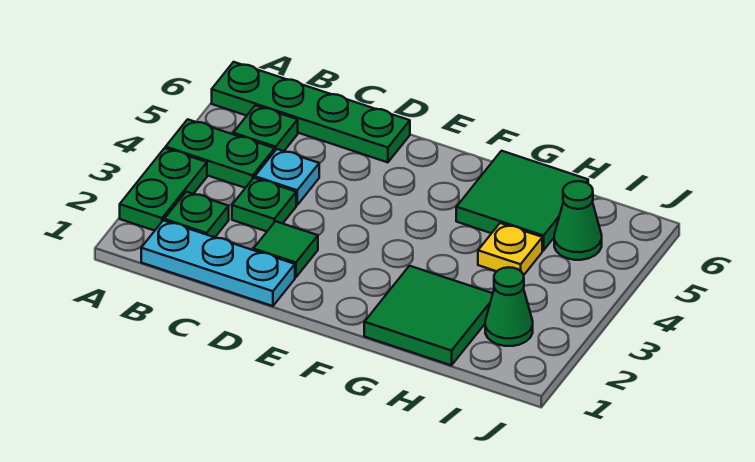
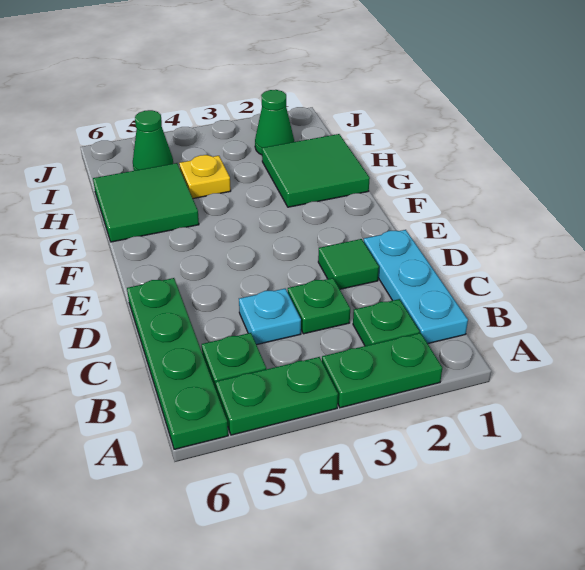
green plate A4:B4 level 1 -> green plate A4:A5 level 1

